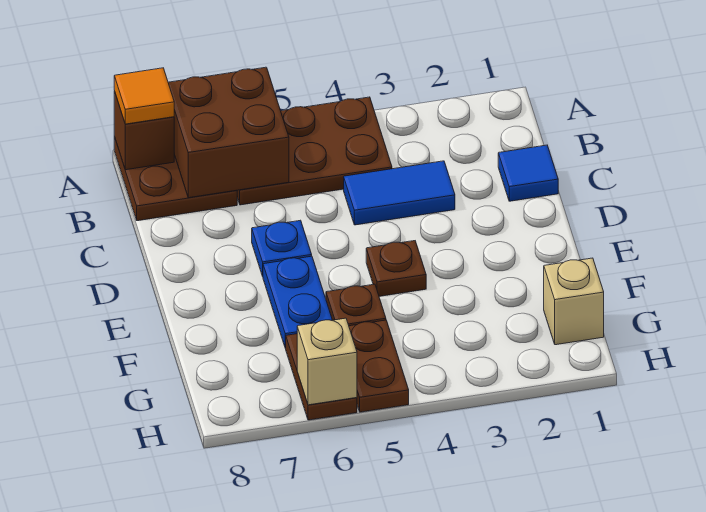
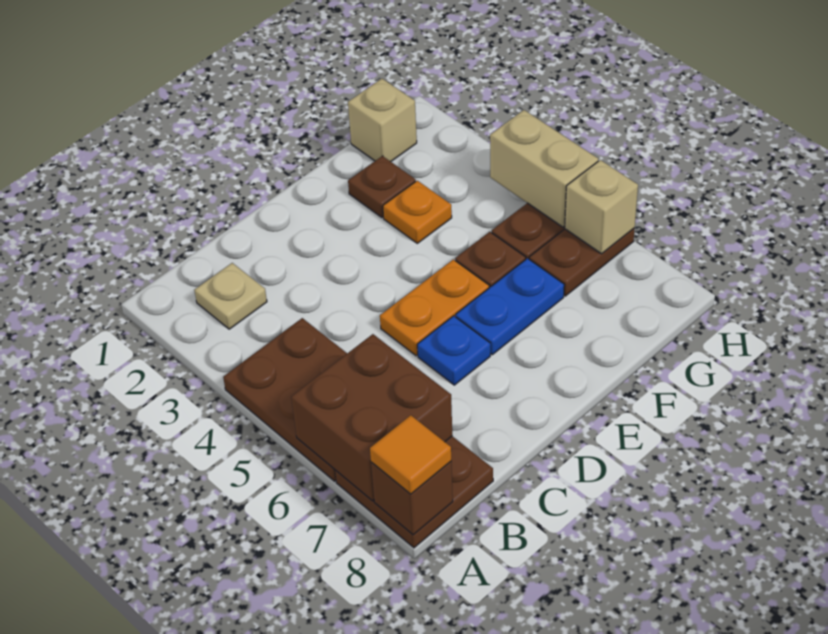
none -> tan plate B2 level 1
blue tile C1 level 1 -> none
blue tile C3:C4 level 1 -> none
none -> orange plate D5:E5 level 1
brown plate E4 level 1 -> brown plate F2 level 1
none -> orange plate F3 level 1
none -> tan brick H4:H5 level 2

